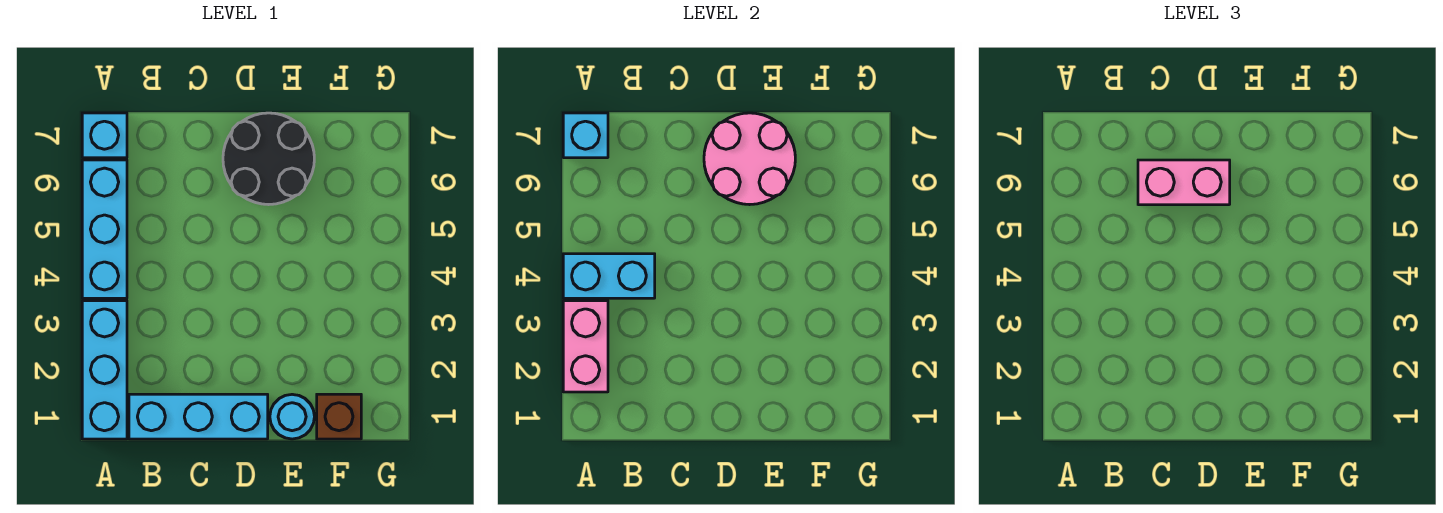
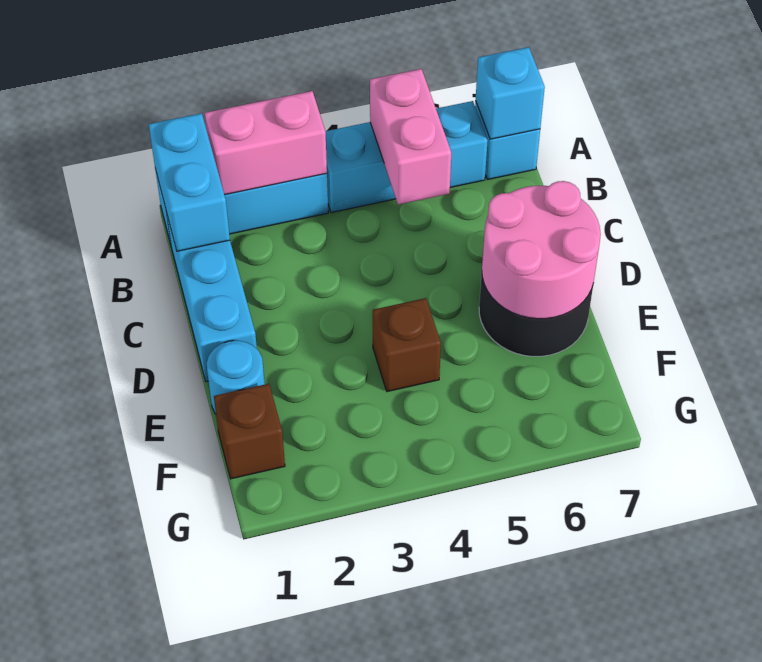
cyan brick A4:B4 level 2 -> cyan brick A1:B1 level 2
pink brick C6:D6 level 3 -> pink brick A5:B5 level 2
none -> brown brick E4 level 1

